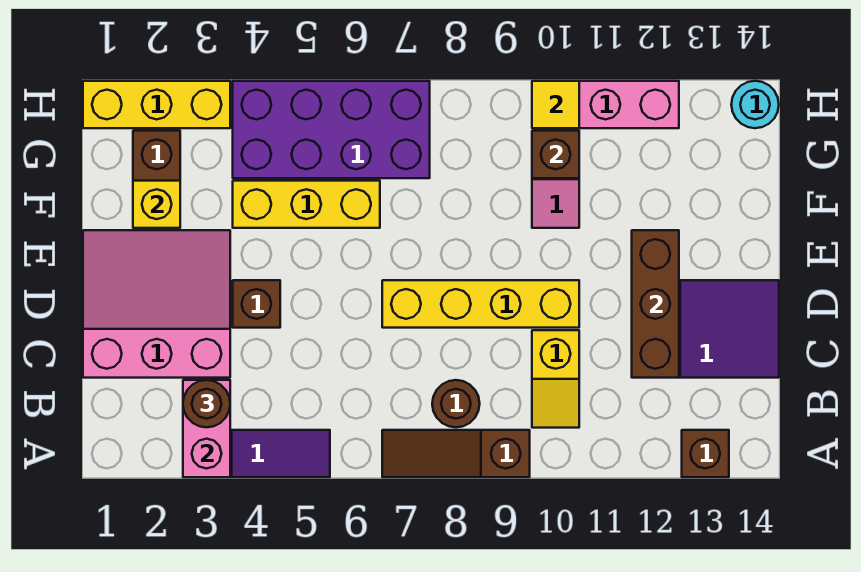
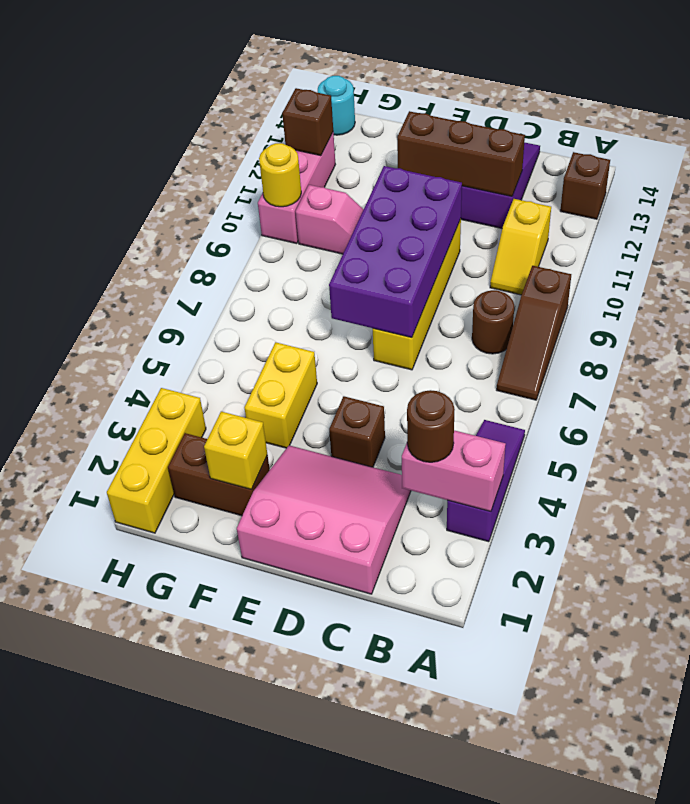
yellow slope B10:C10 level 1 top C -> yellow slope B10:B11 level 1 top 11
pink slope C1:E3 level 1 top C -> pink slope C1:E3 level 1 top 1
yellow brick F4:F6 level 1 -> yellow brick F4:F5 level 1
purple brick G4:H7 level 1 -> purple brick D7:E10 level 2
brown brick G10 level 2 -> brown brick H12 level 2
yellow tile H10 level 2 -> yellow round brick H10 level 2

